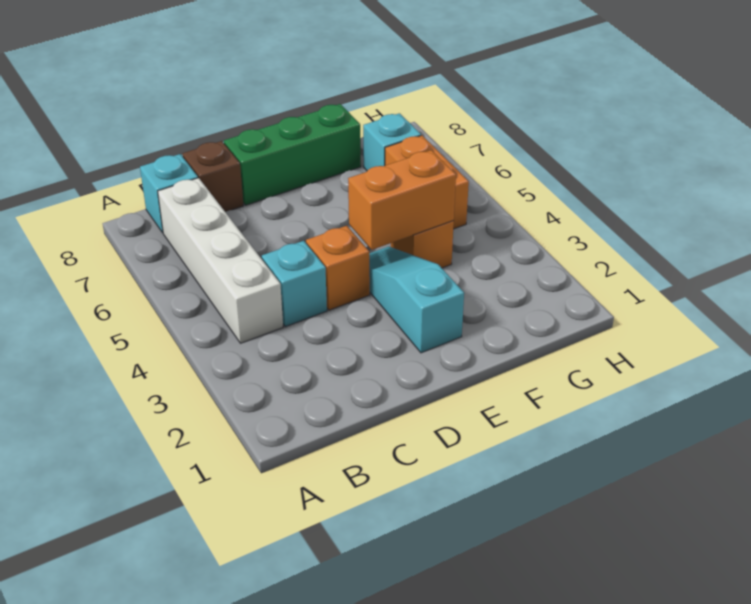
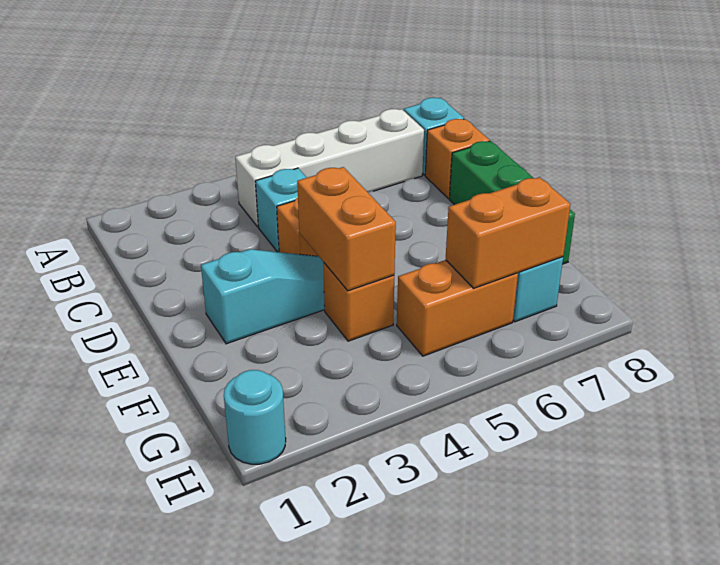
brown brick C8 level 1 -> orange brick C8 level 1
none -> orange brick G6:G7 level 2
none -> cyan round brick H1 level 1

